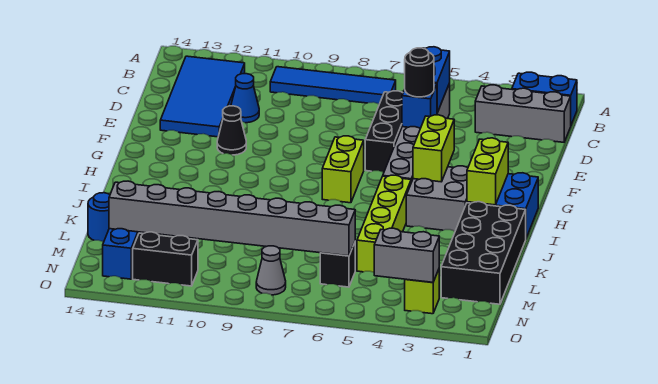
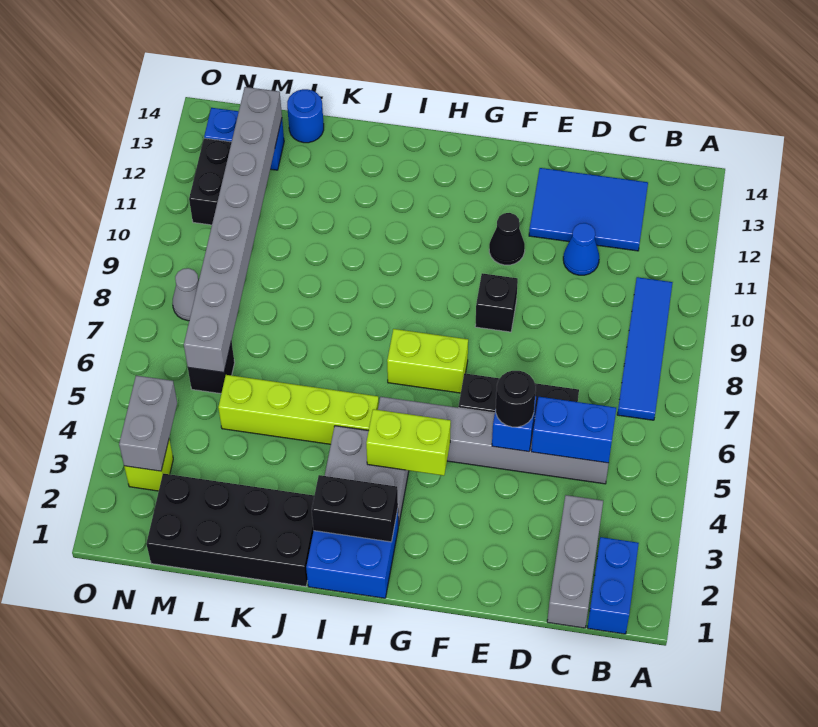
blue tile B12:E13 level 1 -> blue tile C12:E13 level 1
none -> black brick F9 level 1
lime brick H2:I2 level 2 -> black brick H2:I2 level 2

